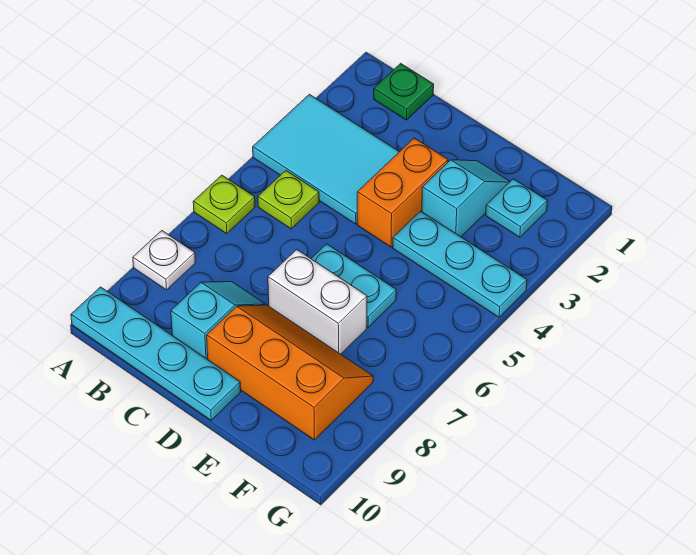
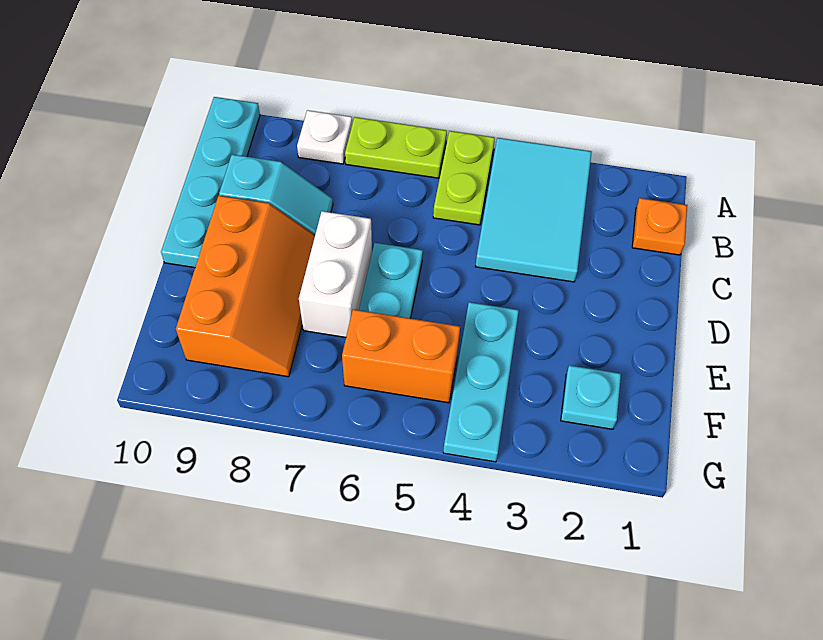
lime plate A6 level 1 -> lime plate A6:A7 level 1
green plate B1 level 1 -> orange plate B1 level 1
lime plate B5 level 1 -> lime plate A5:B5 level 1
orange brick D3:D4 level 1 -> orange brick F5:F6 level 1
cyan slope E2:E3 level 1 top 3 -> none

